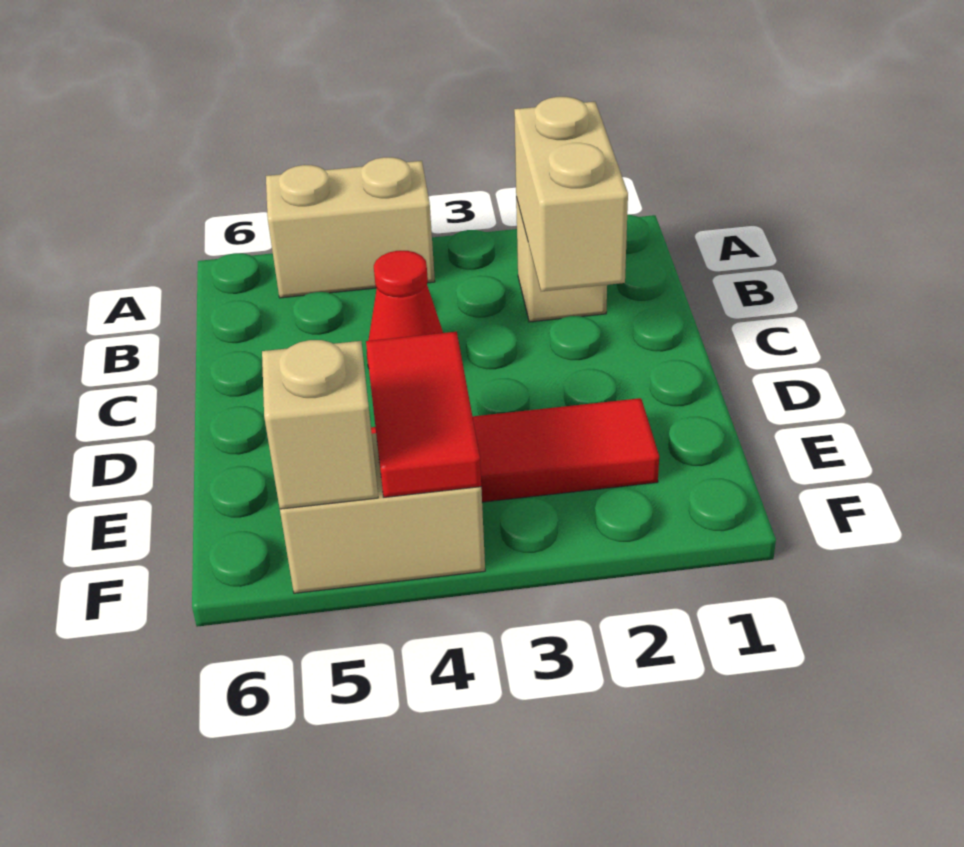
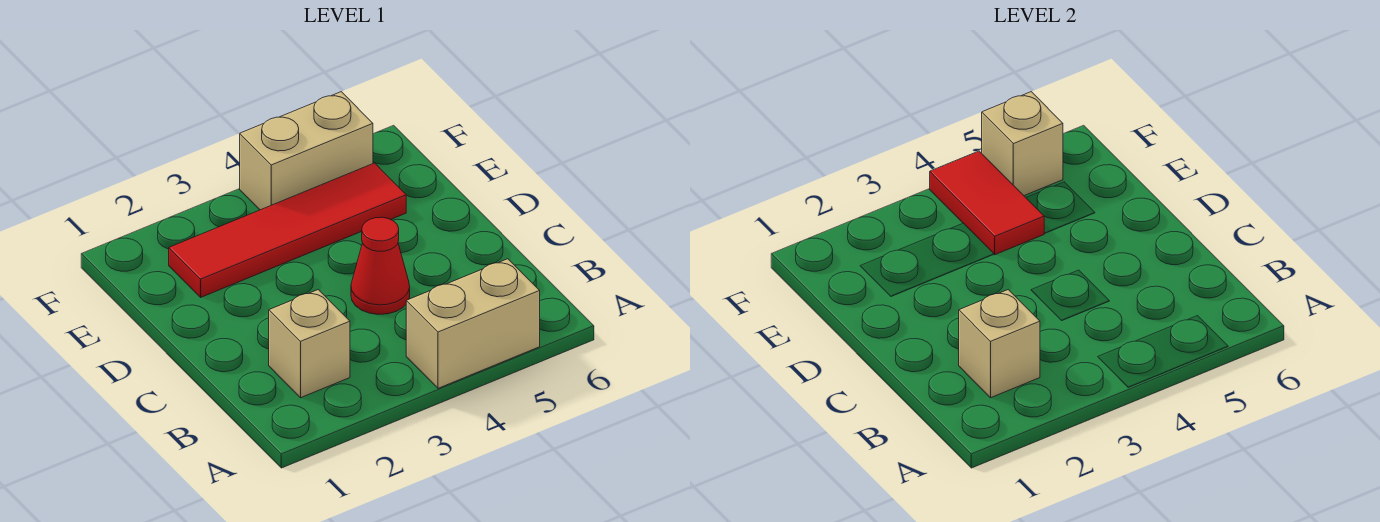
tan brick B2:C2 level 2 -> tan brick B2 level 2

